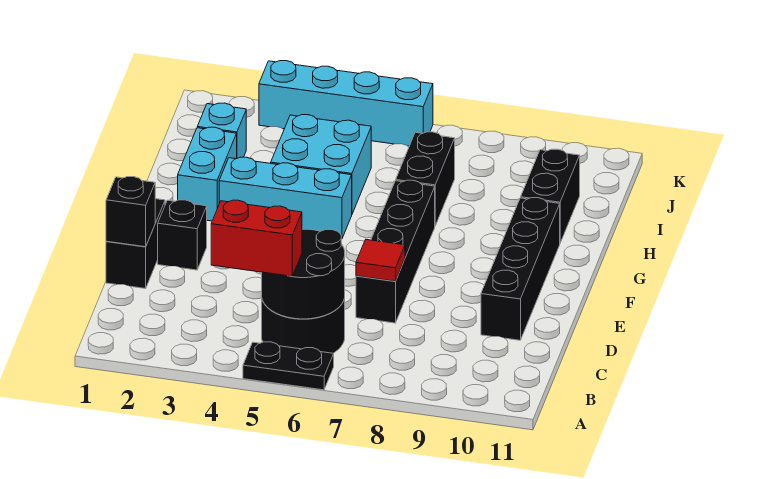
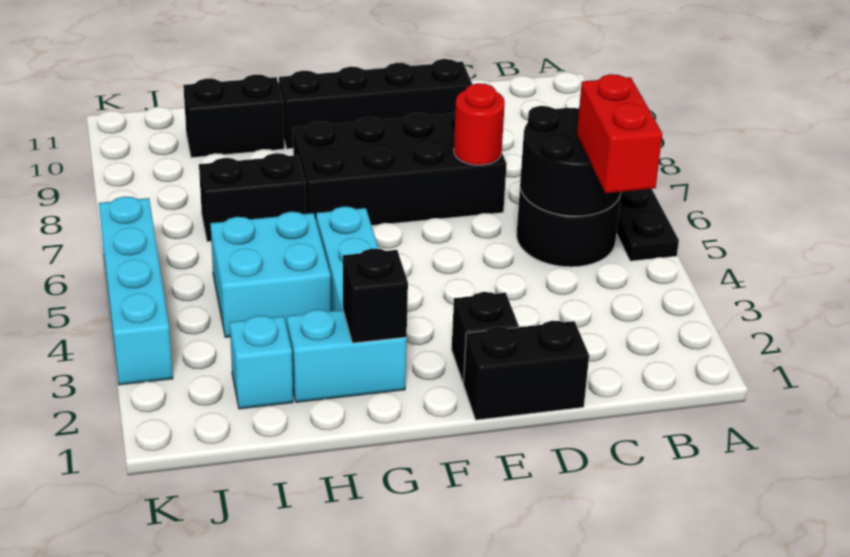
black brick D1 level 2 -> black brick G2 level 2
black brick D7:G7 level 1 -> black brick D7:G8 level 1
red tile D7 level 2 -> red round brick D7 level 2

